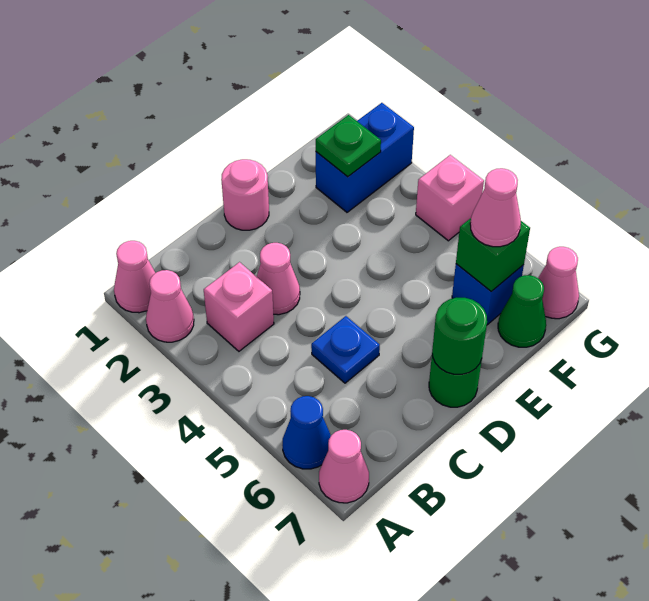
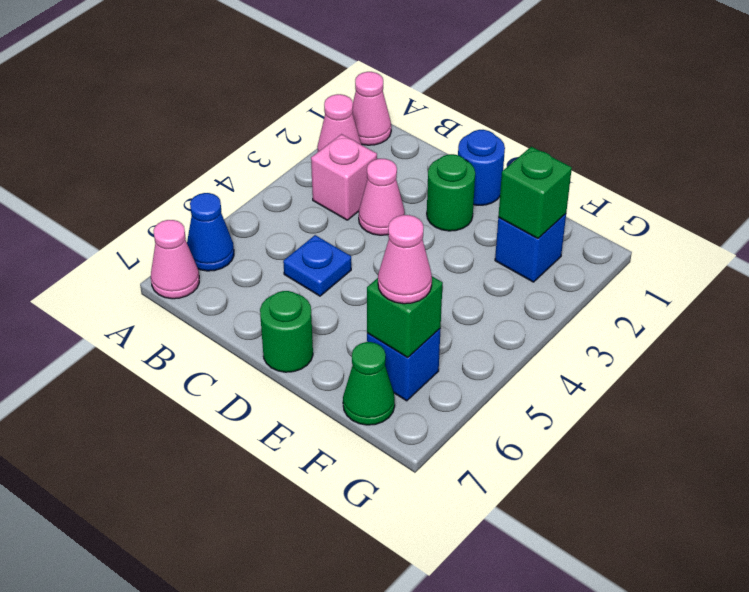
pink round brick D1 level 1 -> blue round brick D1 level 1
green round brick D7 level 2 -> green round brick D2 level 1
blue brick F2:G2 level 1 -> blue brick F2 level 1
green plate F2 level 2 -> green brick F2 level 2
pink brick G4 level 1 -> none
pink cone G7 level 1 -> none

